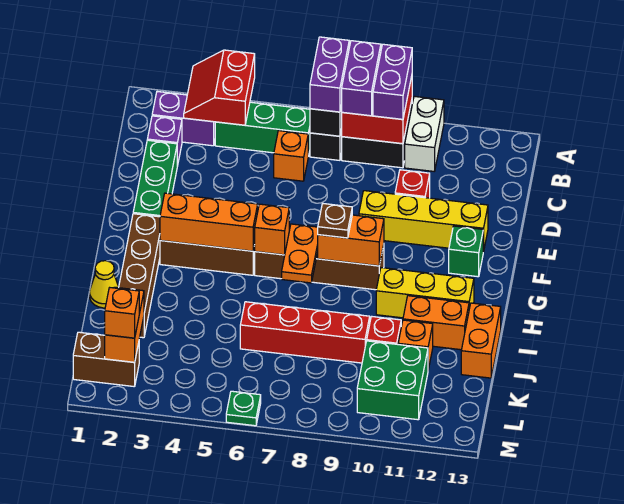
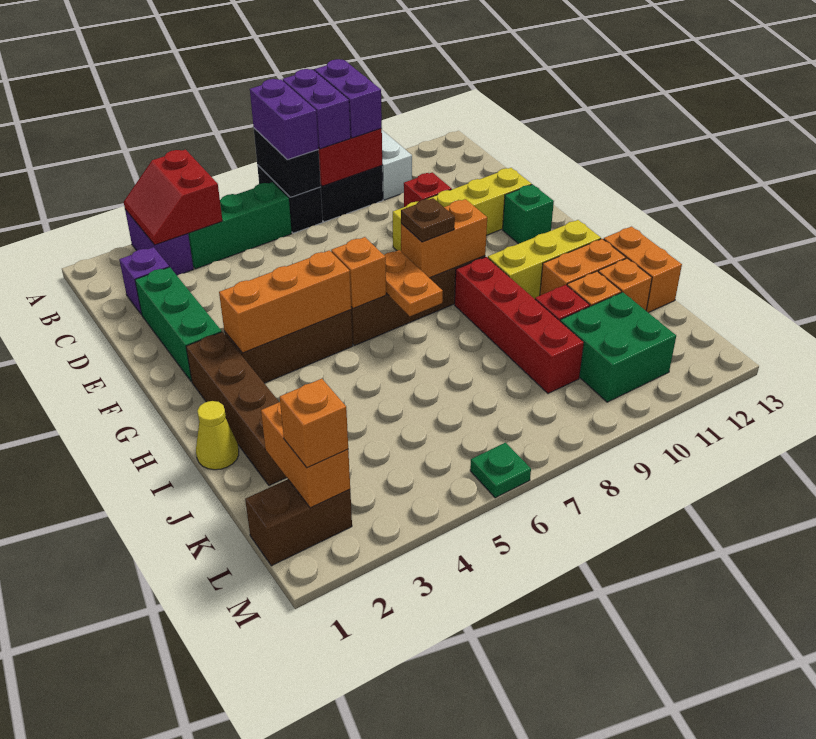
purple brick B2:B3 level 1 -> purple brick A3:B3 level 1
orange brick C6 level 1 -> orange brick J12 level 1
red brick J6:J9 level 1 -> red brick H9:K9 level 1

